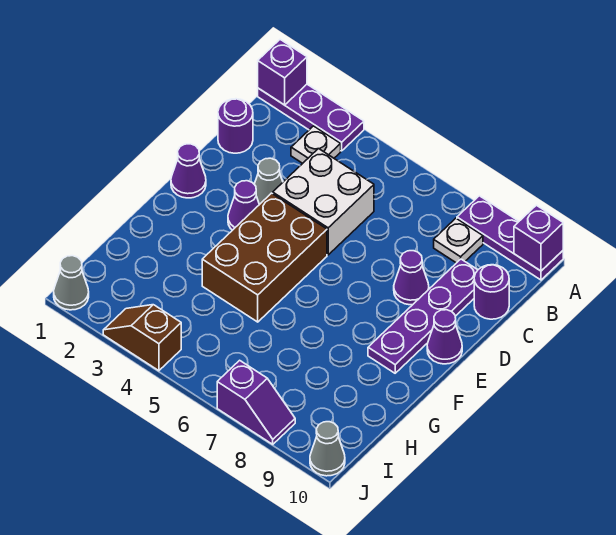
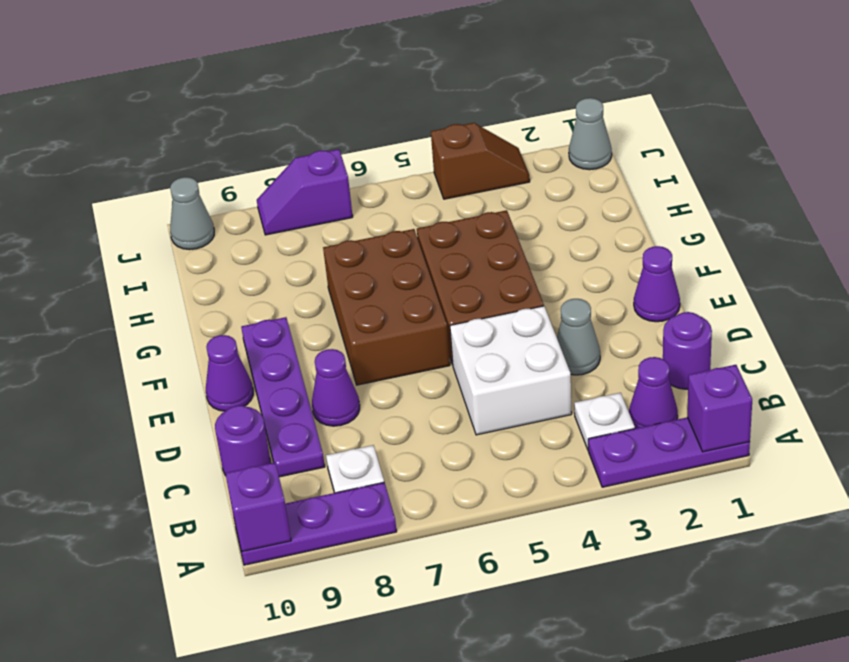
purple cone E3 level 1 -> purple cone B2 level 1
none -> brown brick E6:G7 level 1

